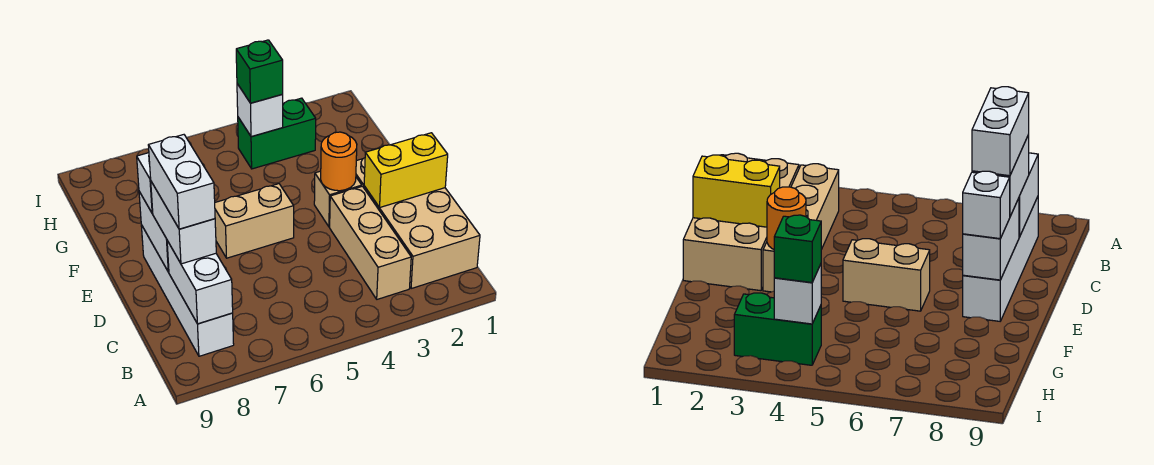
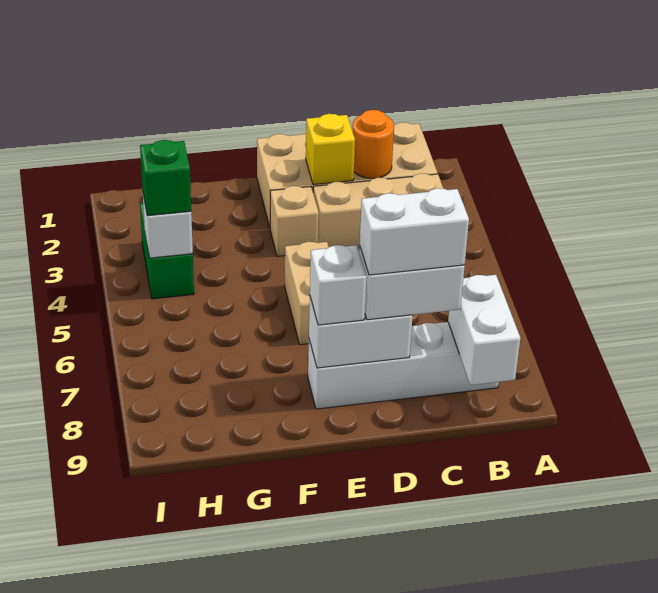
white brick B8:C8 level 2 -> white brick B8:B9 level 2
yellow brick D1:D2 level 2 -> yellow brick D2 level 2
orange round brick E3 level 2 -> orange round brick C2 level 2

